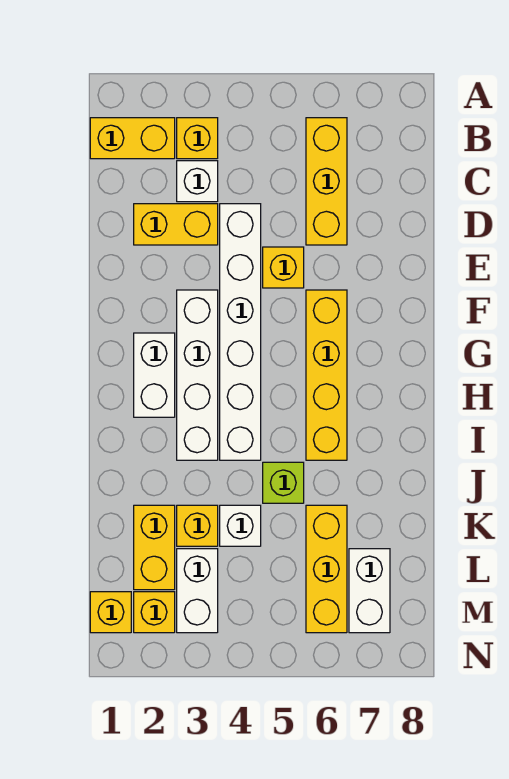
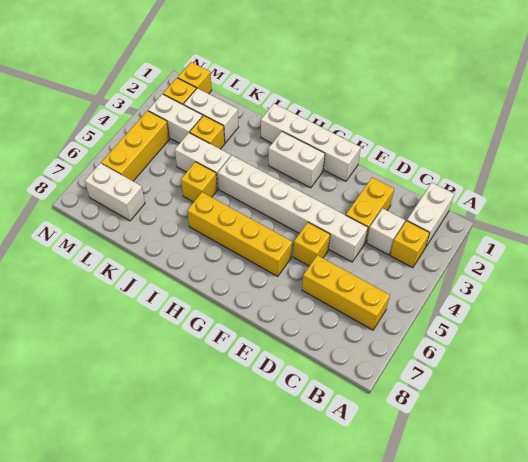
yellow brick B1:B2 level 1 -> white brick B1:B2 level 1
white brick F3:I3 level 1 -> white brick F1:I1 level 1
lime brick J5 level 1 -> yellow brick J5 level 1
yellow brick K2:L2 level 1 -> white brick K2:L2 level 1
white brick K4 level 1 -> white brick J4:K4 level 1
yellow brick K6:M6 level 1 -> yellow brick M4:M6 level 1

